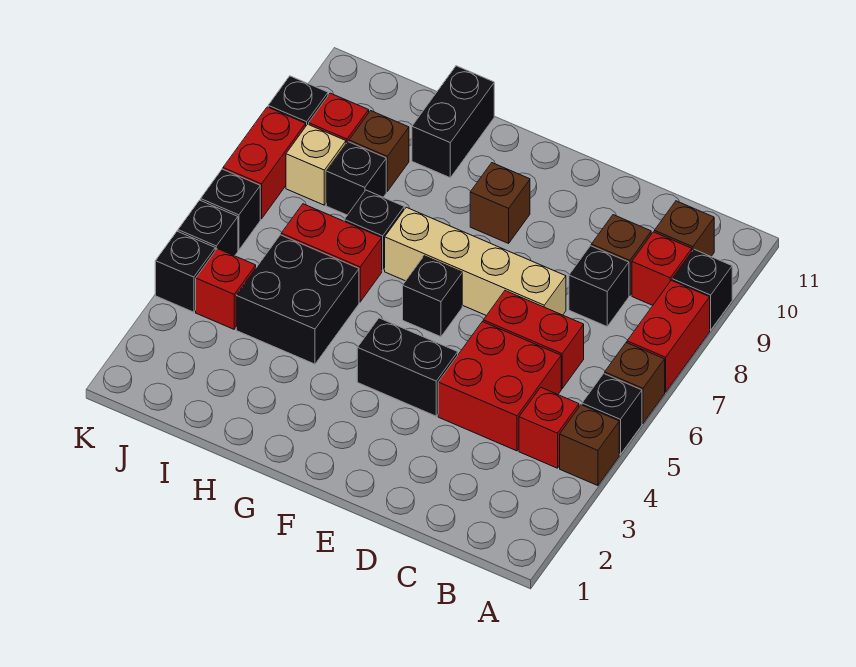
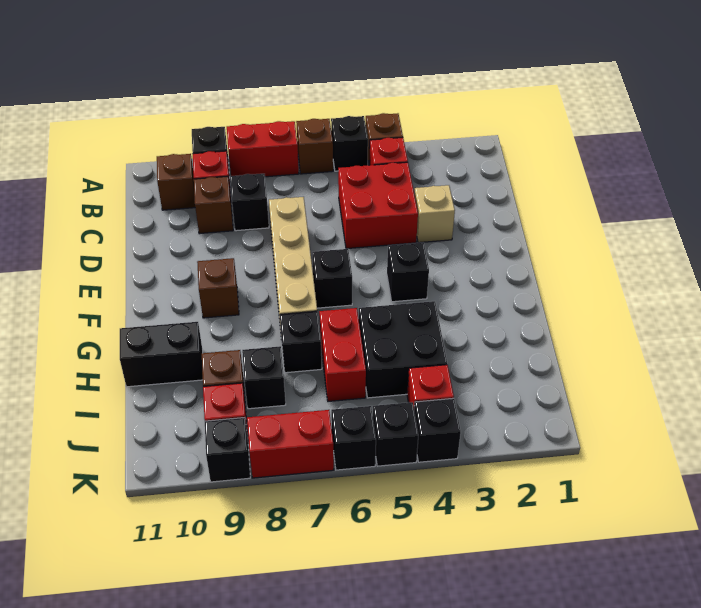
red brick C6:D6 level 1 -> none
black brick E4:F4 level 1 -> black brick F4 level 1
tan brick J8 level 1 -> tan brick D3 level 1

